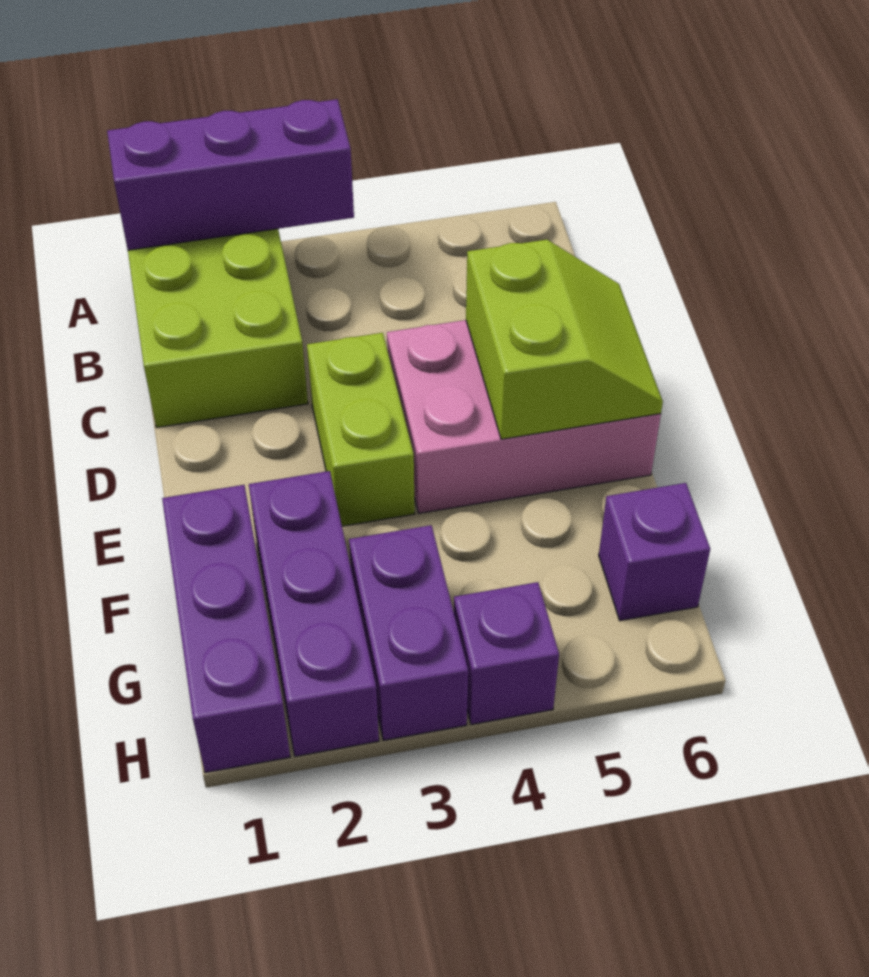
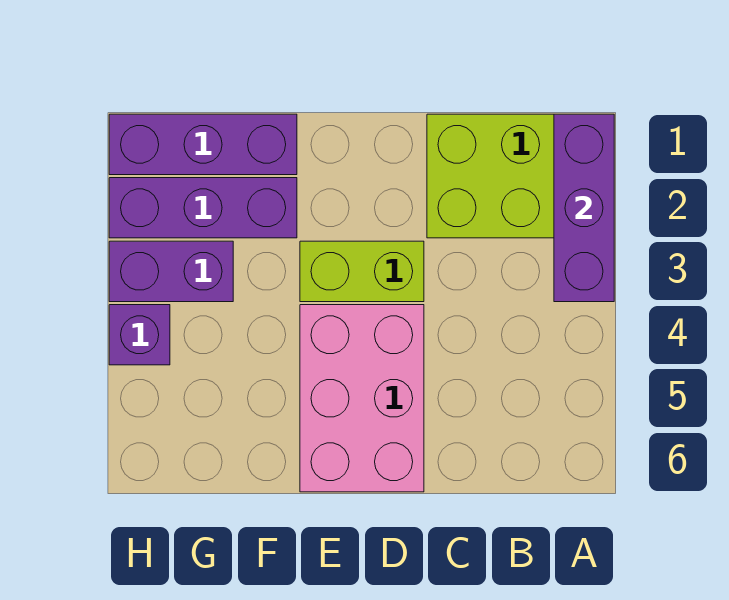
lime slope D5:E6 level 2 top 5 -> none
purple brick G6 level 1 -> none

